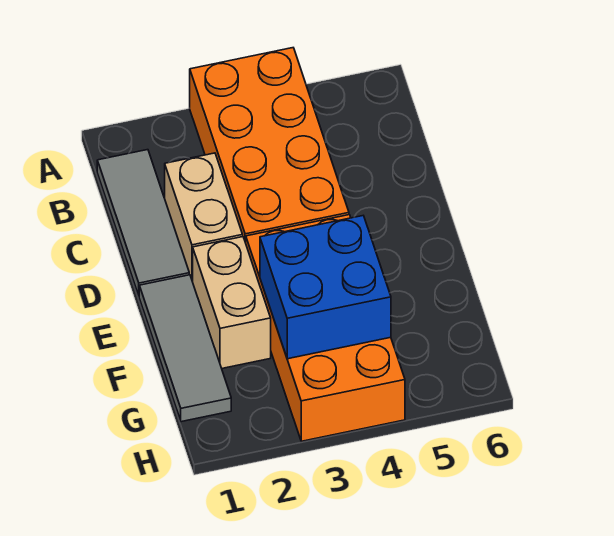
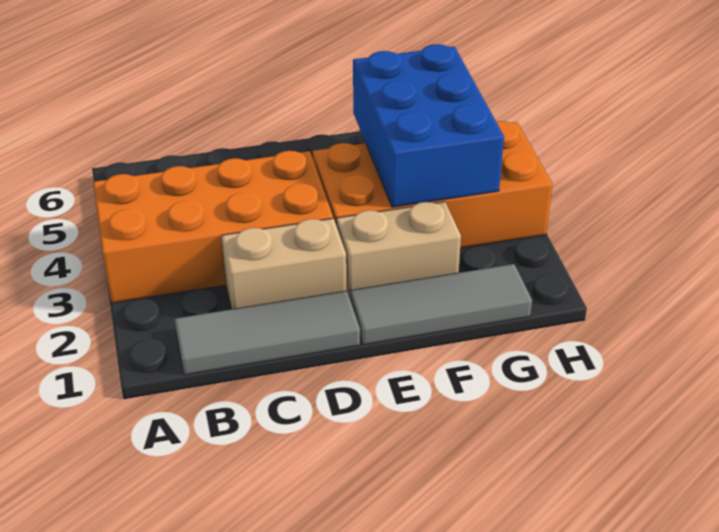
blue brick F3:G4 level 2 -> blue brick F3:G5 level 2

